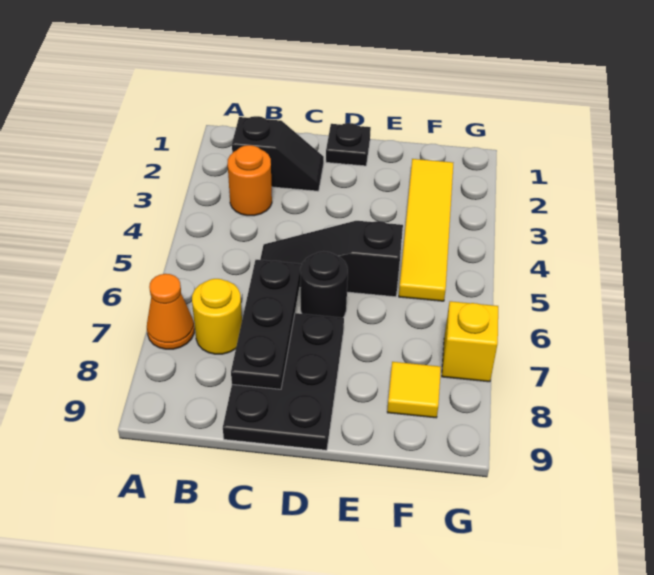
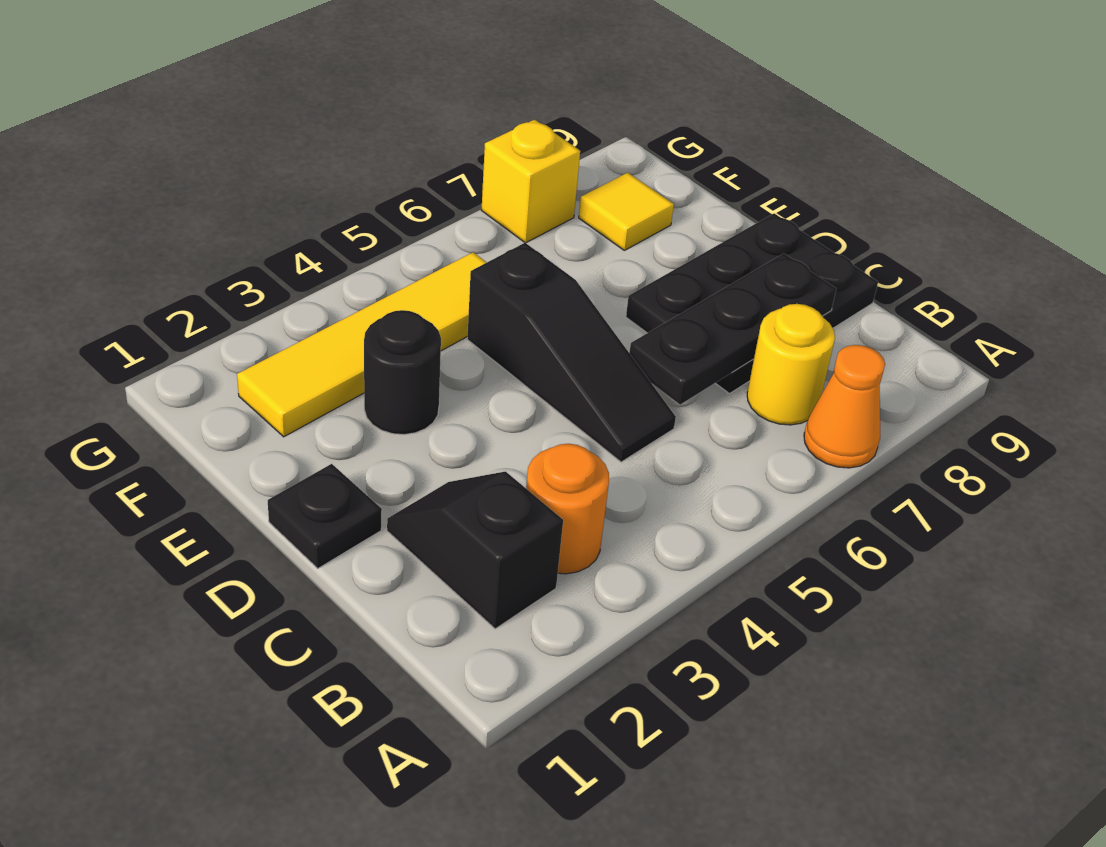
black round brick D6 level 1 -> black round brick E3 level 1

